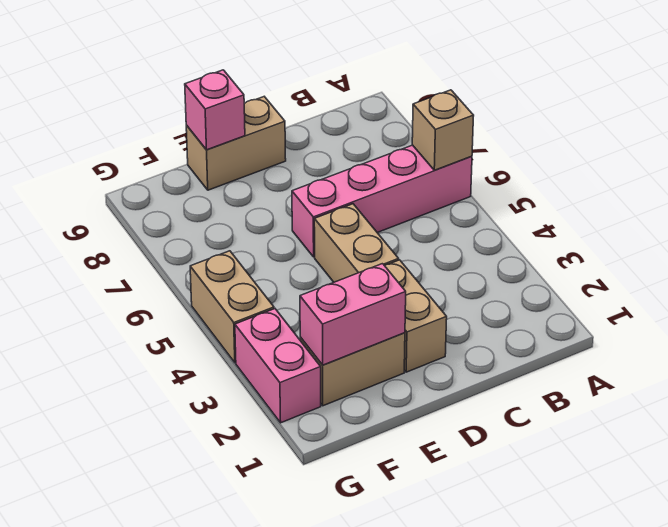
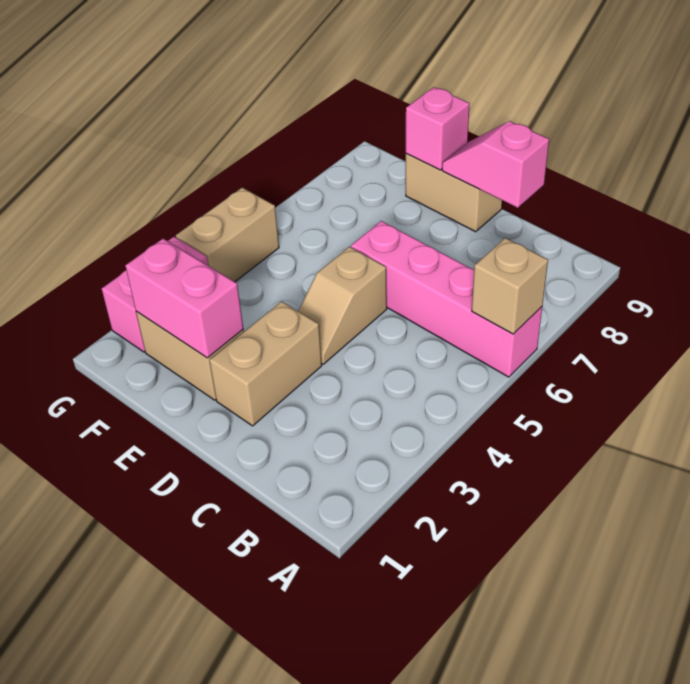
none -> pink slope C9:D9 level 2 top C
tan brick D4:D5 level 1 -> tan slope D4:D5 level 1 top 5

